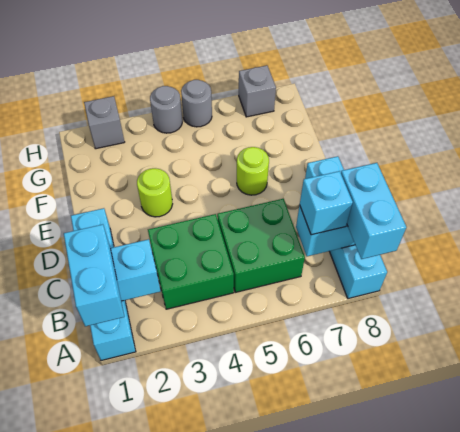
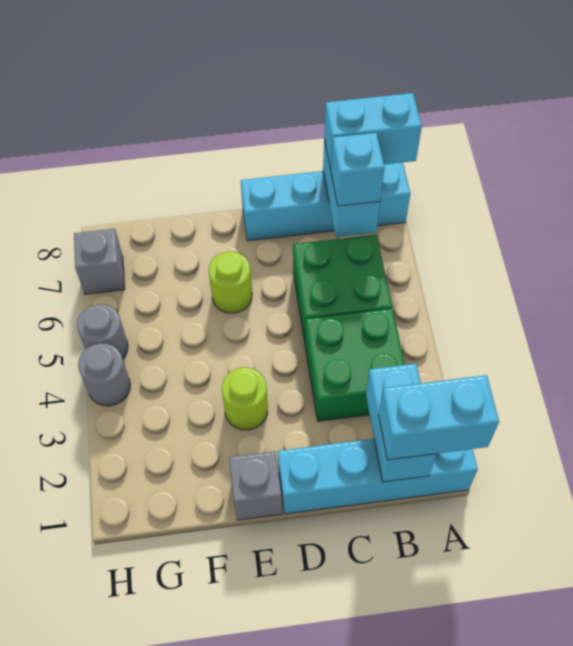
grey brick H2 level 1 -> grey brick E1 level 1

